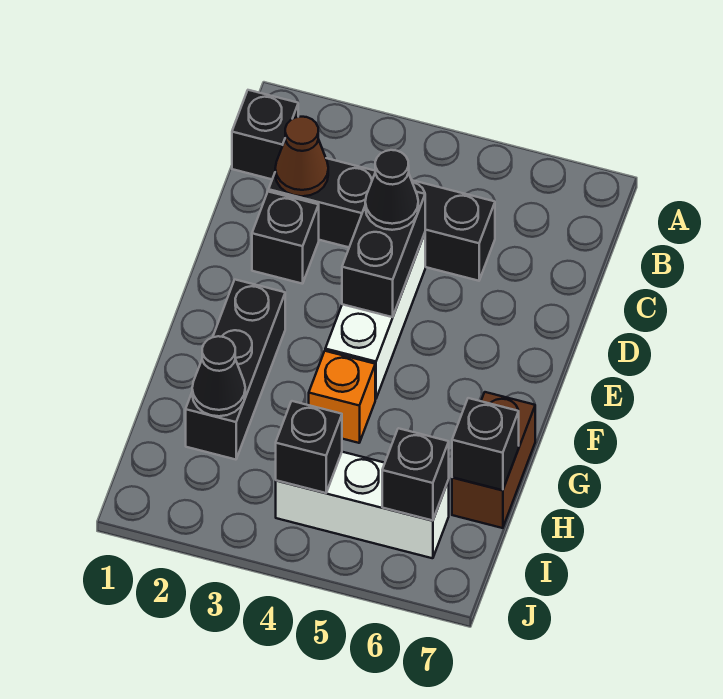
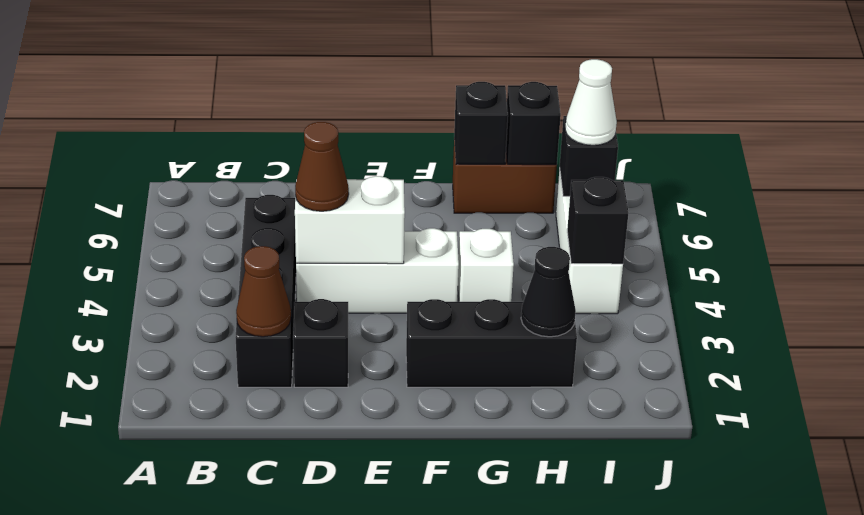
black brick B1 level 1 -> black brick G7 level 2
black brick D4:E4 level 2 -> white brick D4:E4 level 2
black cone D4 level 3 -> brown cone D4 level 3
orange brick G4 level 1 -> white brick G4 level 1
none -> white cone I6 level 3

